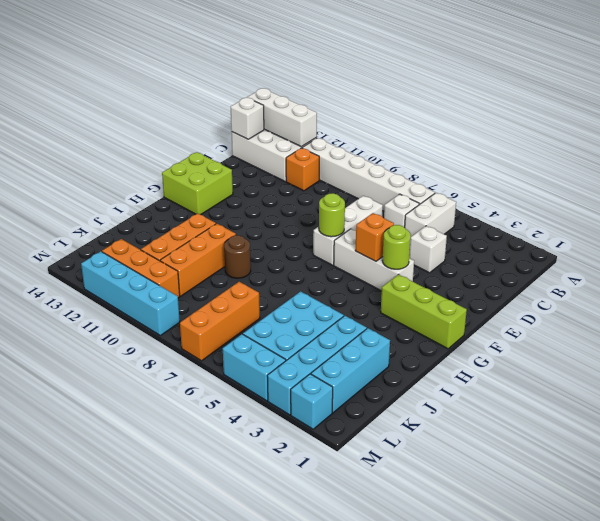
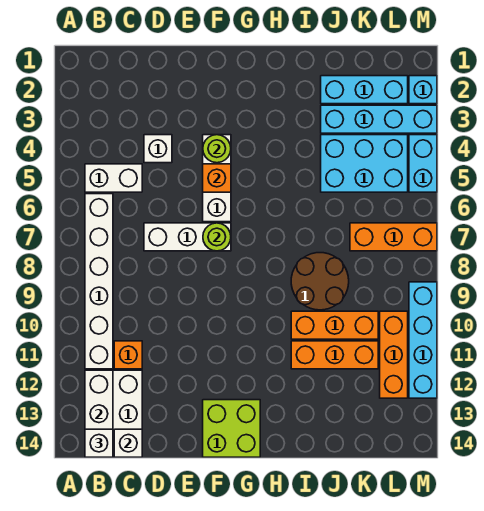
white brick C6 level 1 -> white brick B14 level 3
lime brick G1:G3 level 1 -> none
brown round brick I9 level 1 -> brown round brick I8:J9 level 1

